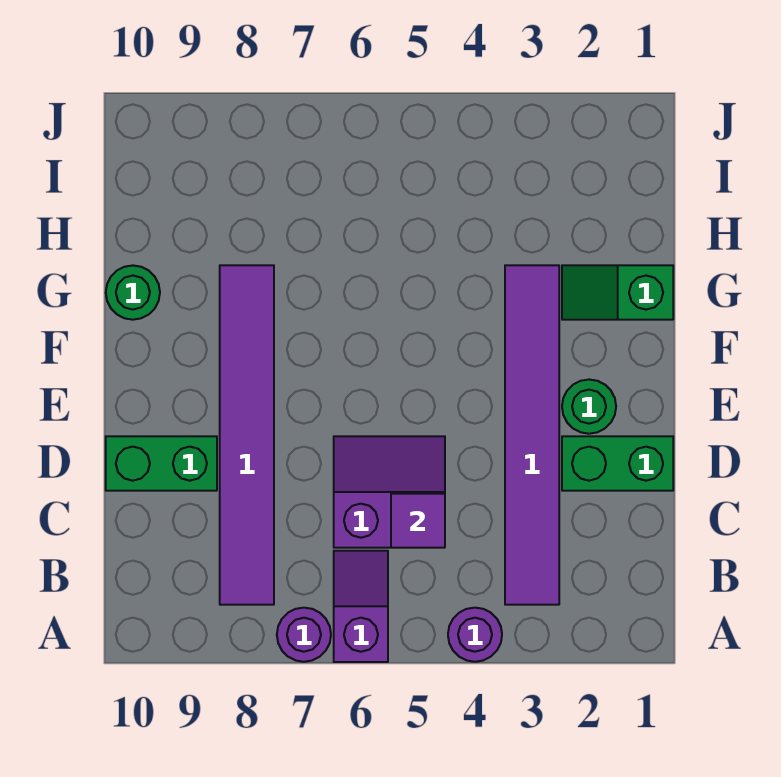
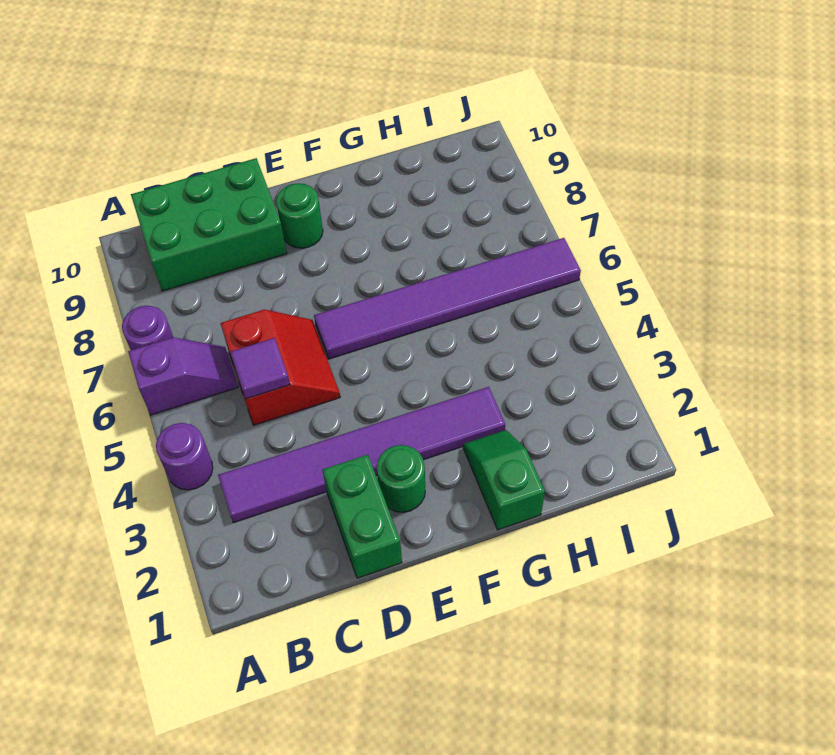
purple tile B8:G8 level 1 -> purple tile E6:J6 level 1
purple slope C5:D6 level 1 top C -> red slope C5:D6 level 1 top C
green brick D9:D10 level 1 -> green brick B9:D10 level 1
green round brick G10 level 1 -> green round brick E9 level 1

